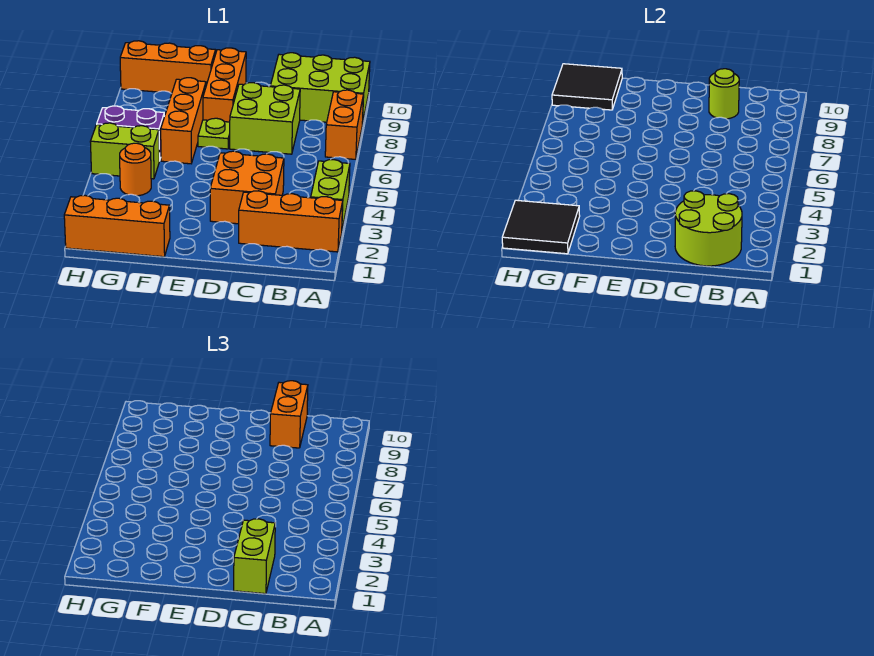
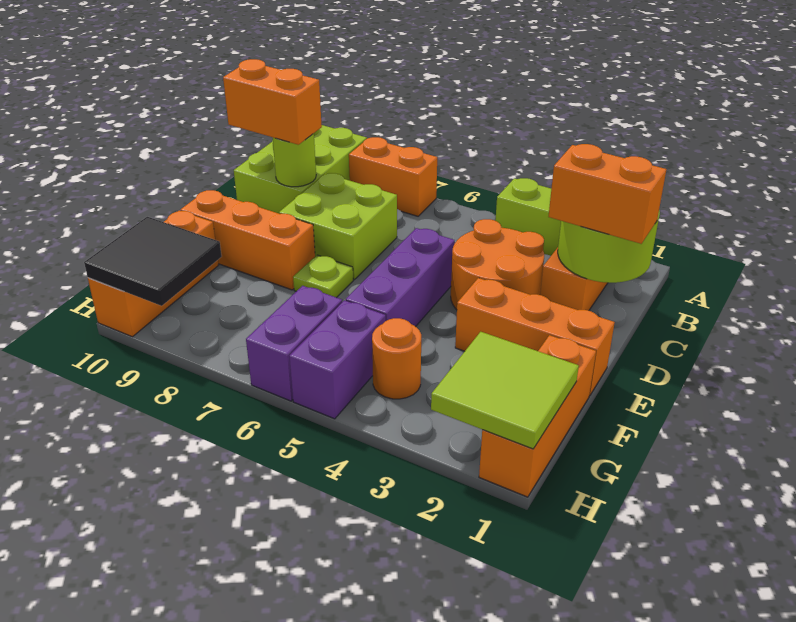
lime brick C1:C2 level 3 -> orange brick C1:C2 level 3
orange brick C3:D4 level 1 -> orange round brick C3:D4 level 1
none -> purple brick D5:F5 level 1
orange brick F6:F8 level 1 -> orange brick E1:E3 level 1
black tile G1:H2 level 2 -> lime tile G1:H2 level 2
lime brick G5:H5 level 1 -> purple brick G5:H5 level 1

